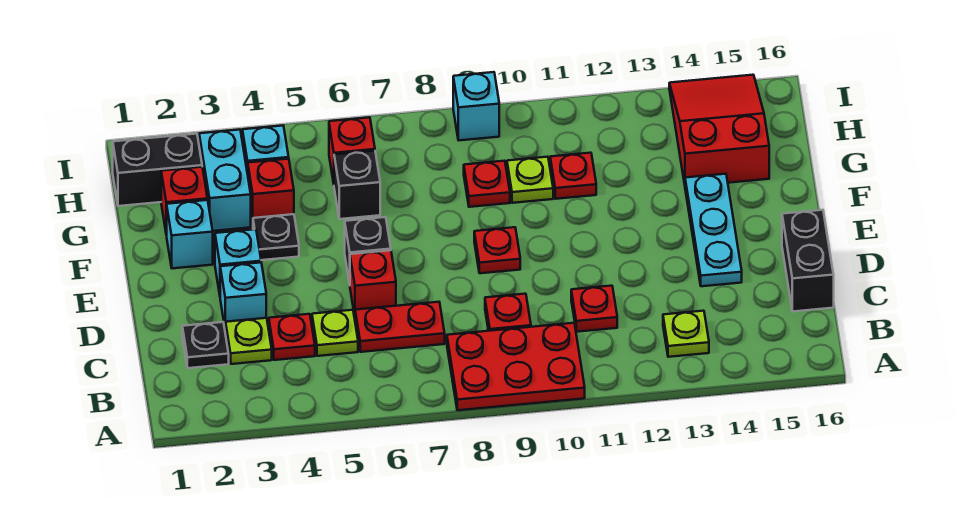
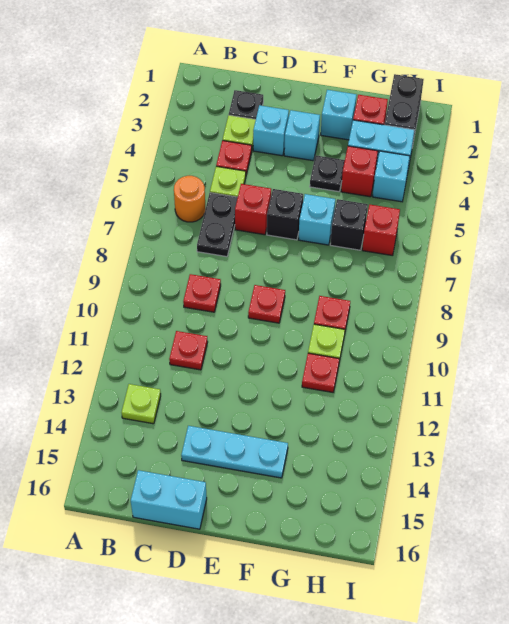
red plate A8:B10 level 1 -> none
none -> orange round brick B6 level 1
red plate C6:C7 level 1 -> black plate C6:C7 level 1
black brick C16:D16 level 1 -> cyan brick C16:D16 level 1
red slope G14:I15 level 1 top G -> none
cyan brick I9 level 1 -> cyan brick F6 level 1

